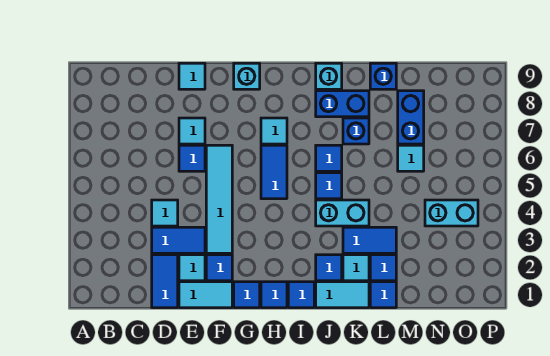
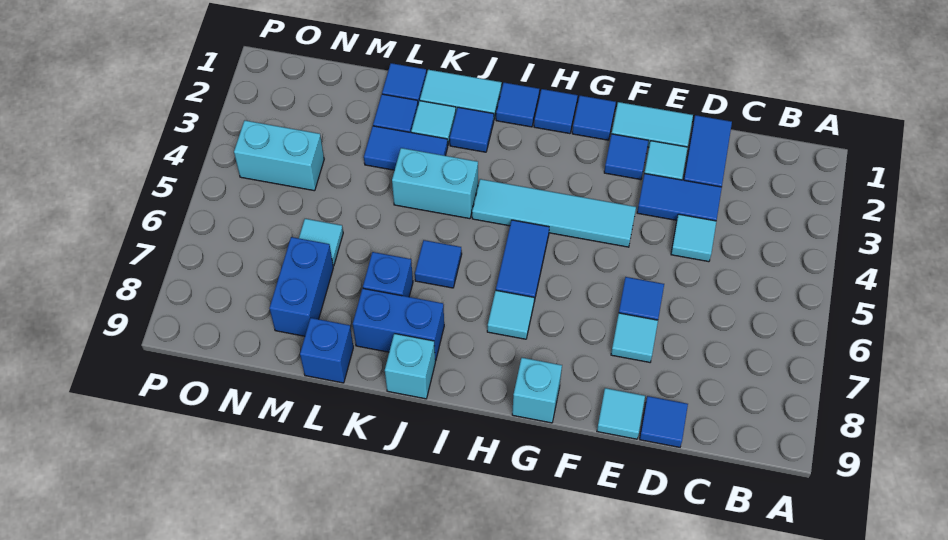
cyan tile F3:F6 level 1 -> cyan tile F4:I4 level 1
blue tile J5 level 1 -> blue tile D9 level 1

